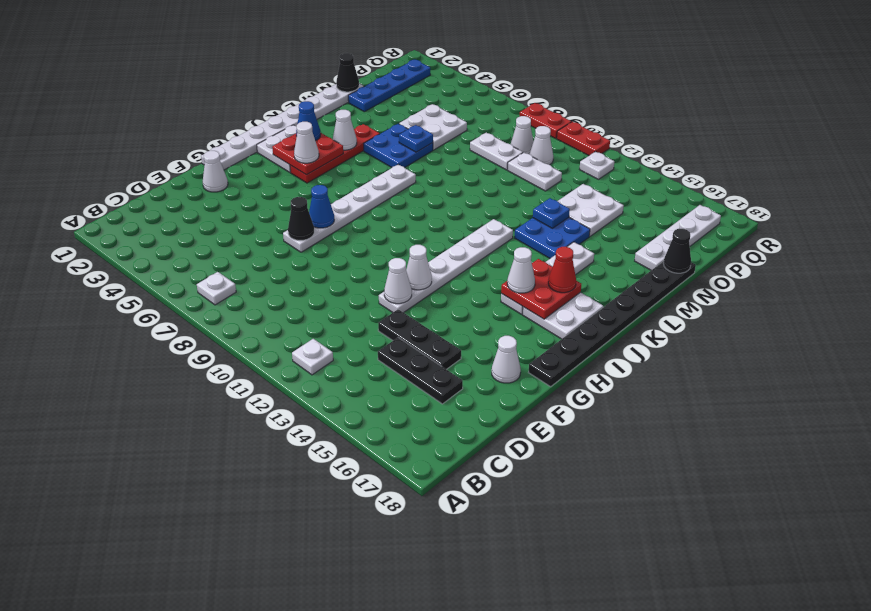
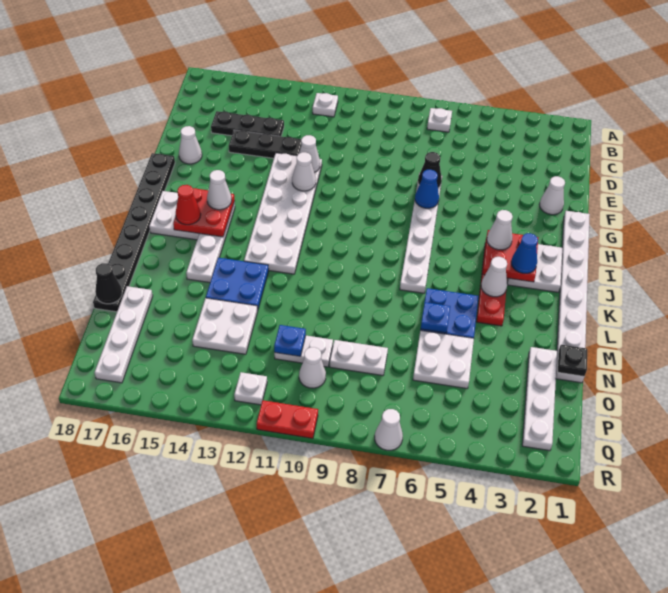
white plate F12:K12 level 1 -> white plate F12:K13 level 1
blue plate M13 level 2 -> blue plate O11 level 2
black cone N1 level 2 -> black plate N1 level 2
blue plate N2:Q2 level 1 -> white plate N2:Q2 level 1
white cone P9 level 1 -> white cone R7 level 1
red plate R8:R9 level 1 -> none

